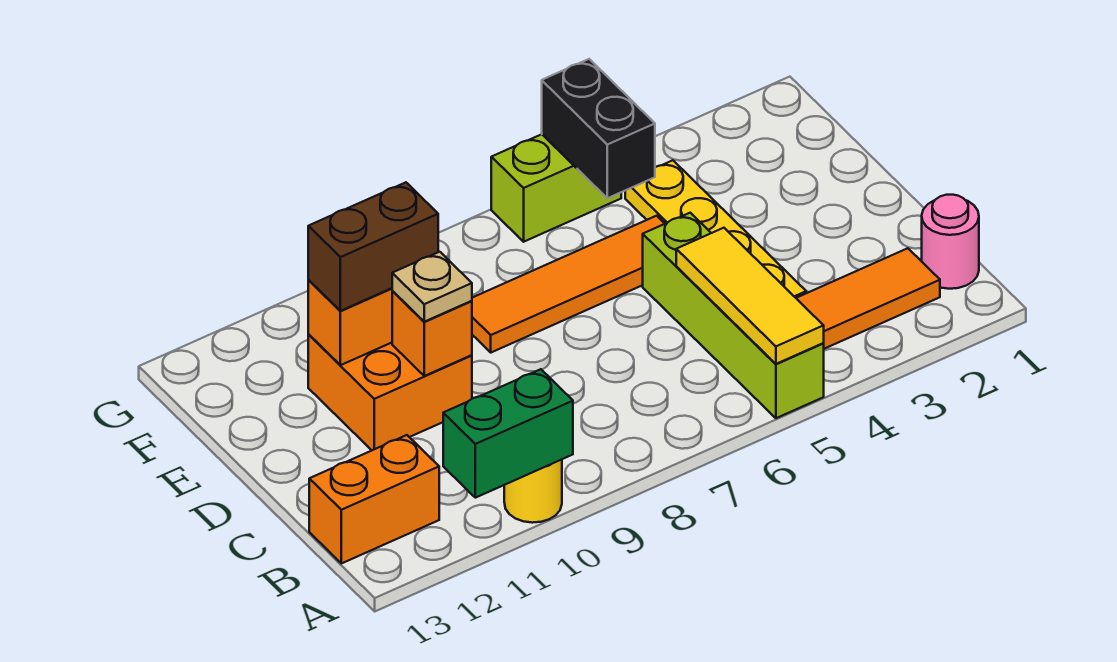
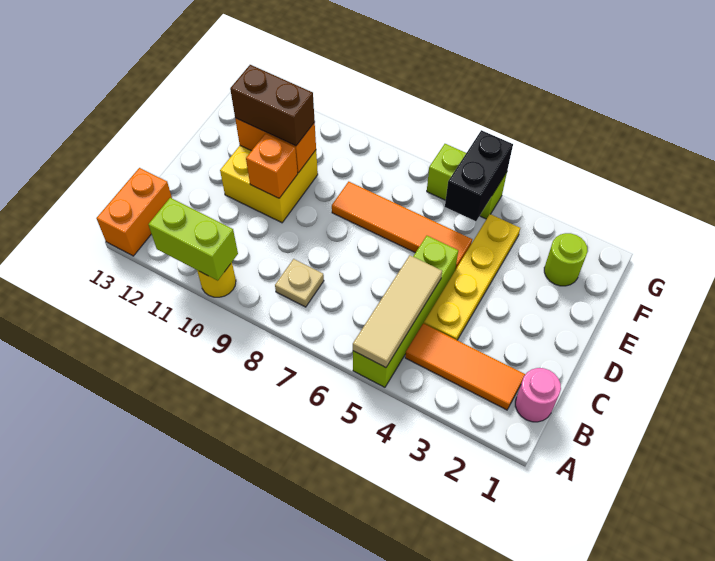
yellow tile A5:C5 level 2 -> tan tile A5:C5 level 2
green brick A10:A11 level 2 -> lime brick A10:A11 level 2
orange brick B12:B13 level 1 -> orange brick A13:B13 level 1
orange brick D10:E11 level 1 -> yellow brick D10:E11 level 1
tan plate D10 level 3 -> tan plate B8 level 1
none -> lime round brick F2 level 1

